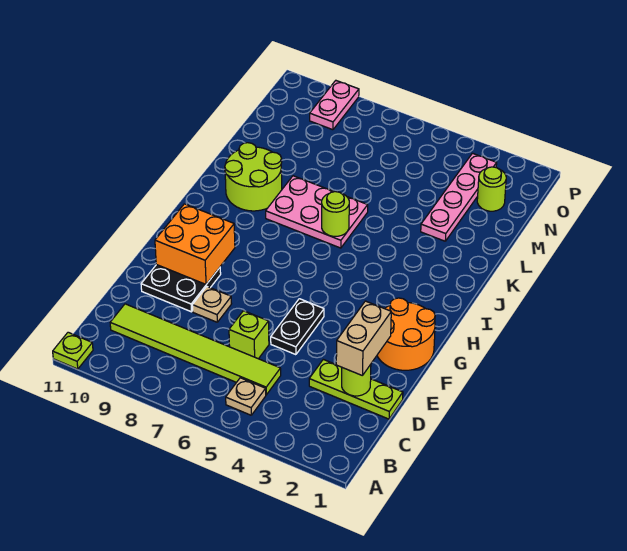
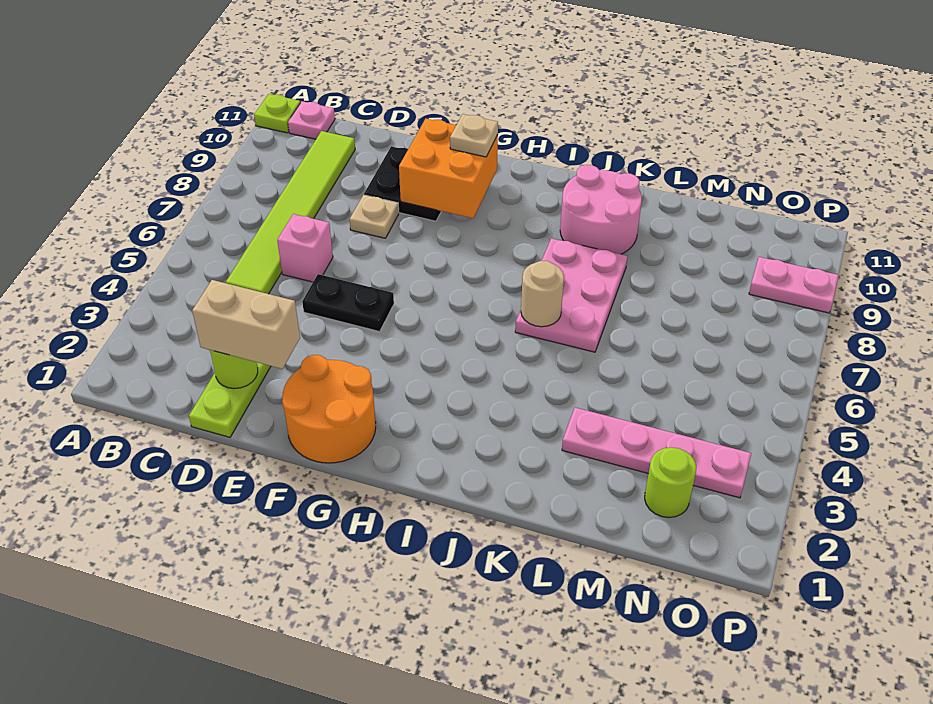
tan plate B5 level 1 -> tan plate G10 level 3
none -> pink plate B11 level 1
lime brick D6 level 1 -> pink brick D6 level 1
lime round brick J6 level 2 -> tan round brick J6 level 2
lime round brick J9:K10 level 1 -> pink round brick J9:K10 level 1

